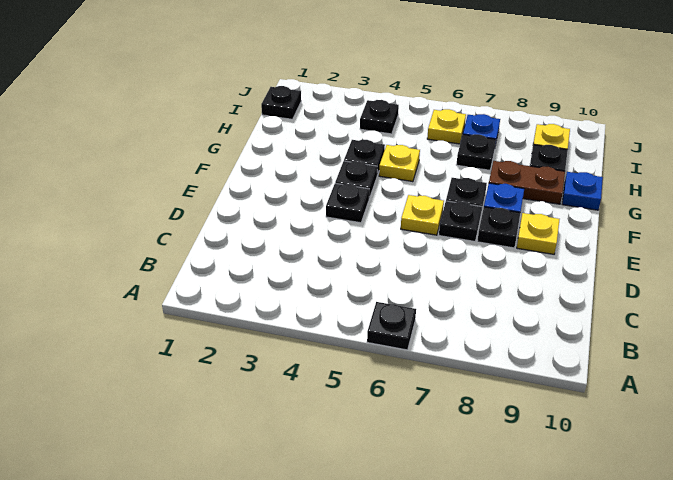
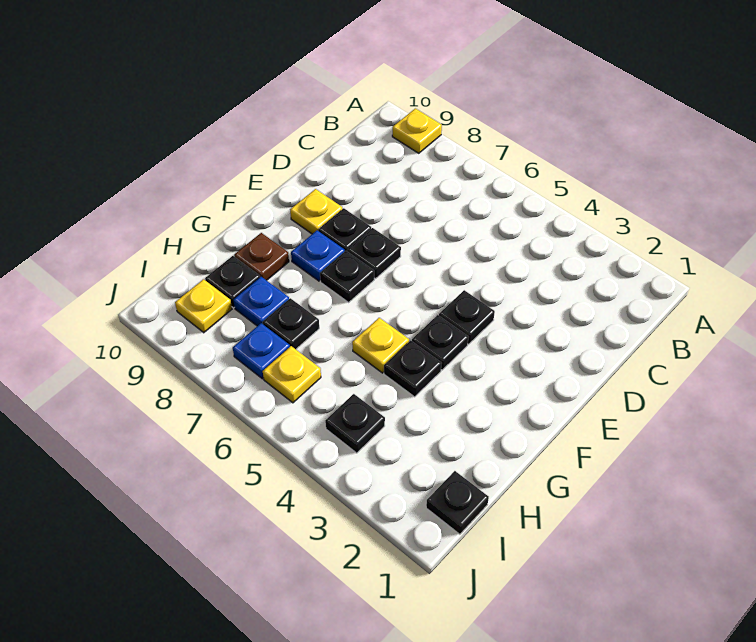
black plate A6 level 1 -> none
yellow plate E6 level 1 -> yellow plate A9 level 1
brown plate G8:G9 level 1 -> brown plate G9 level 1
blue plate G10 level 1 -> blue plate H8 level 1

